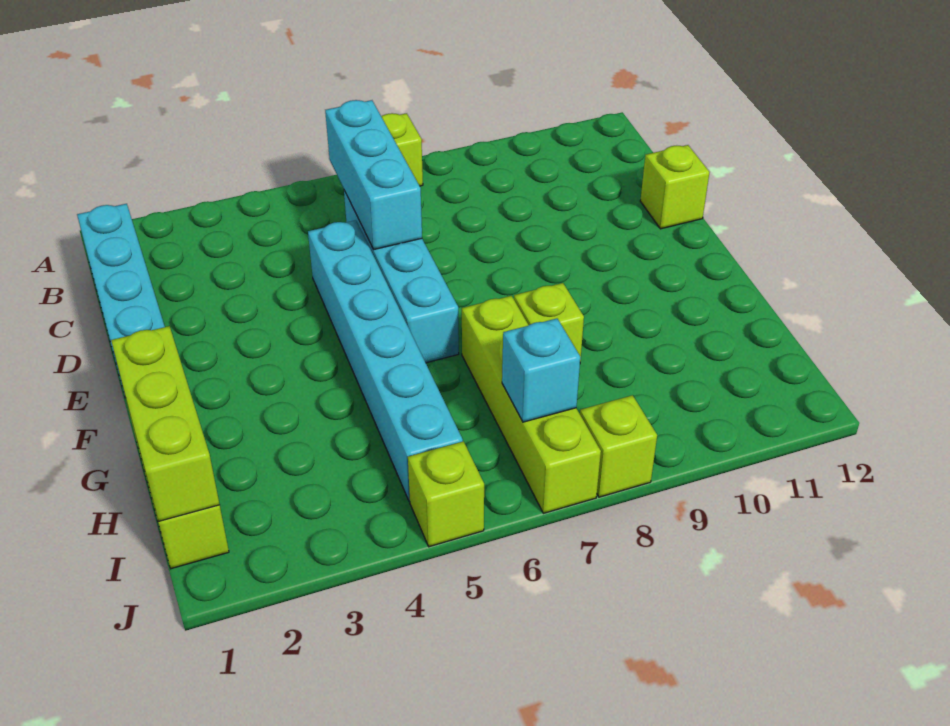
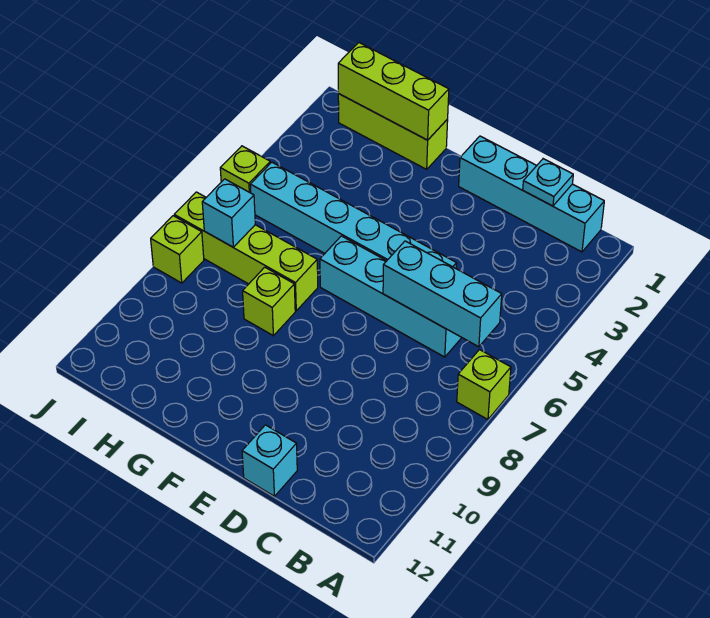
none -> cyan plate C1 level 2
lime brick D12 level 1 -> cyan brick D12 level 1

